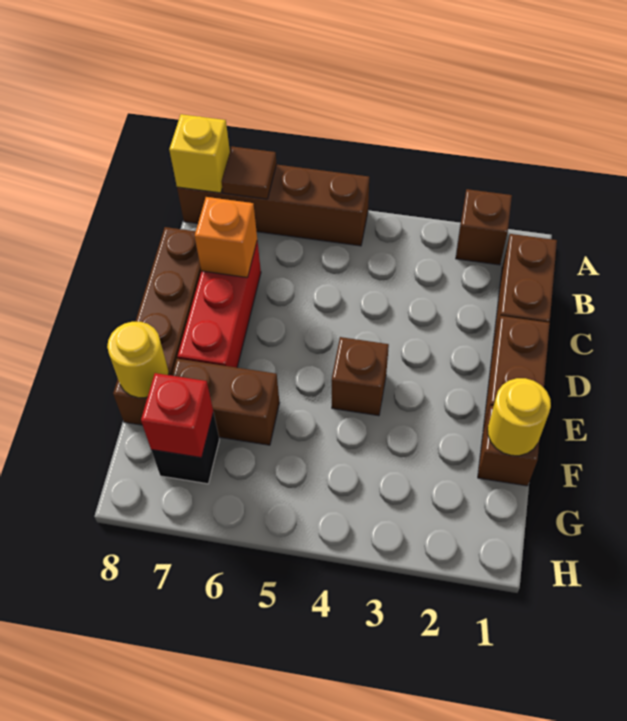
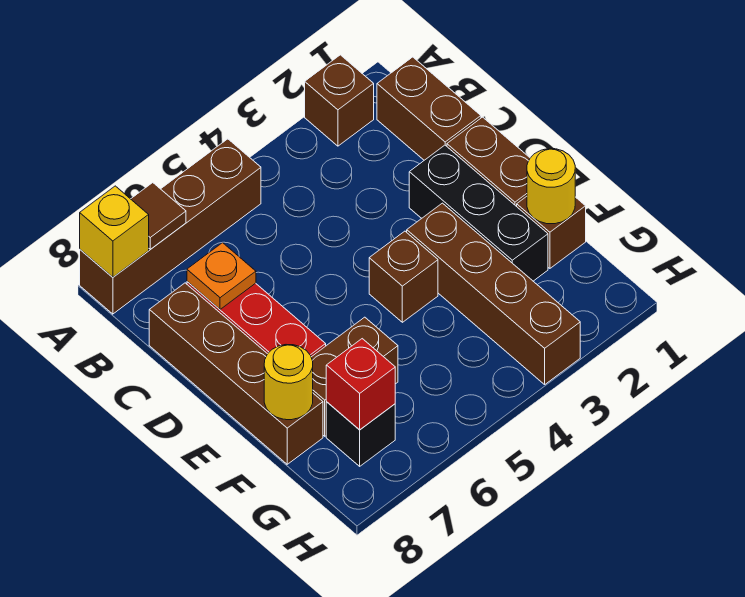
orange brick C7 level 2 -> orange plate C7 level 2
none -> black brick D2:F2 level 1
none -> brown brick E3:H3 level 1

